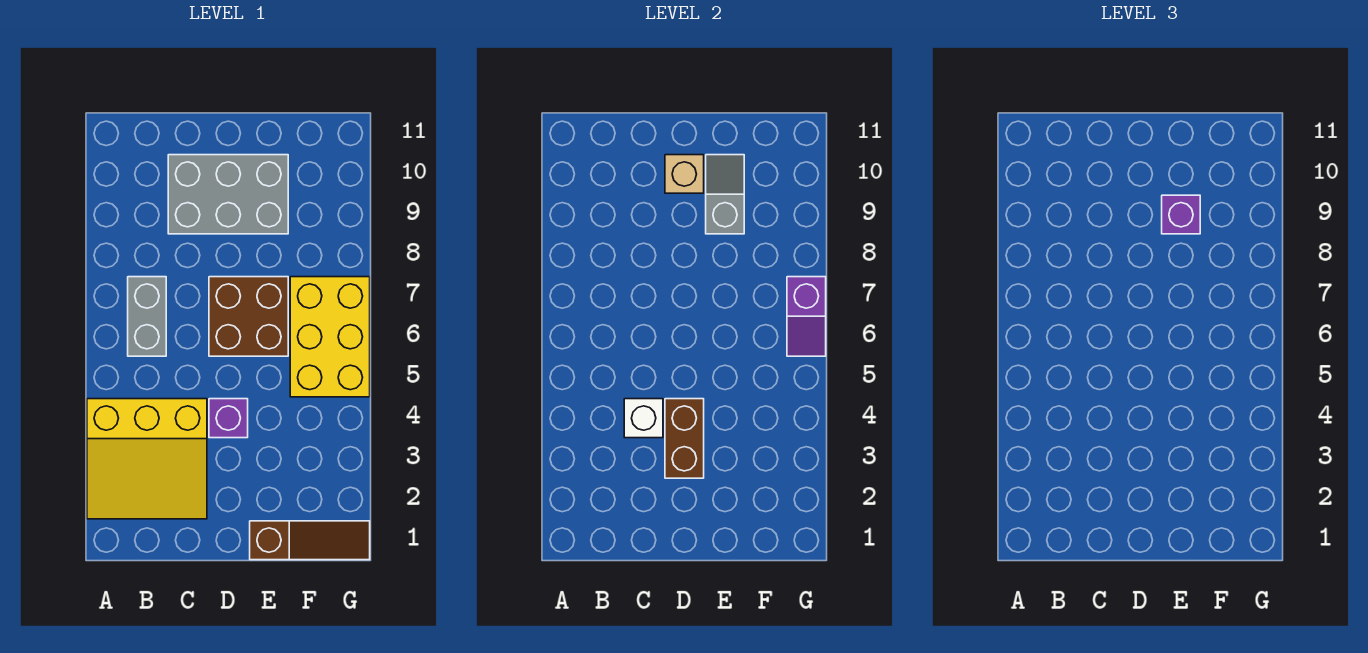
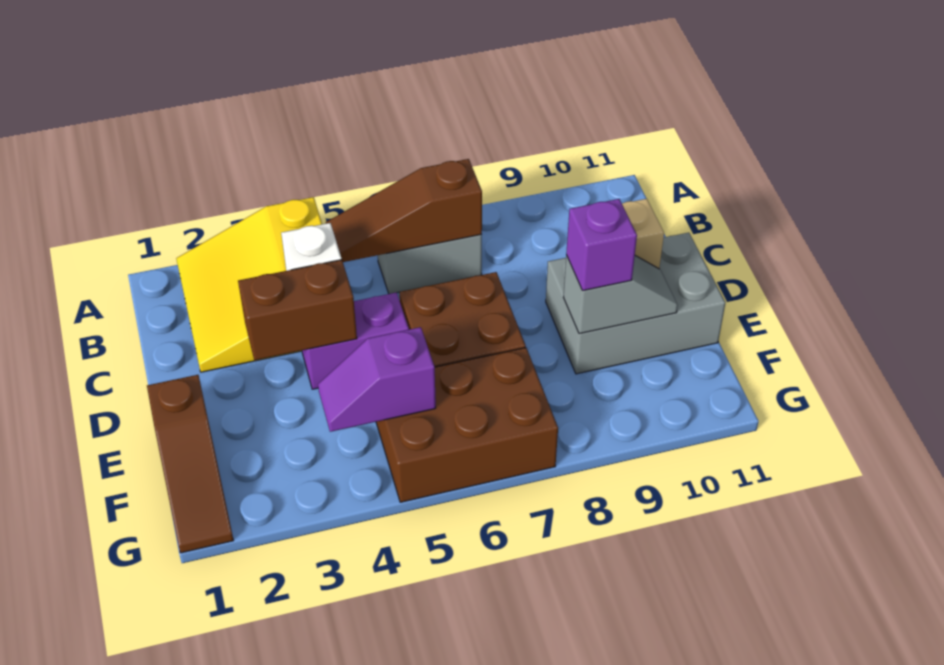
none -> brown slope B5:B7 level 2 top 7
grey brick C9:E10 level 1 -> grey brick D9:E11 level 1
purple brick D4 level 1 -> purple brick D4:D5 level 1
yellow brick F5:G7 level 1 -> brown brick F5:G7 level 1
purple slope G6:G7 level 2 top 7 -> purple slope F4:F5 level 2 top 5

